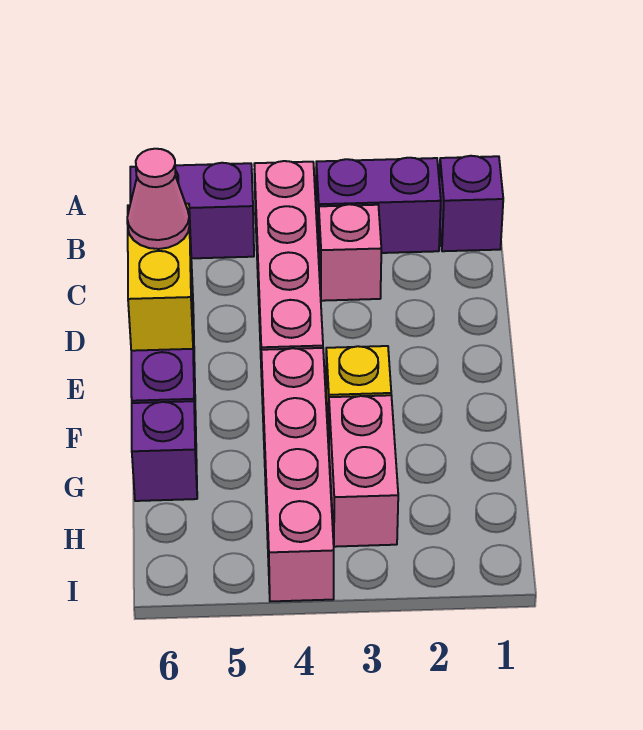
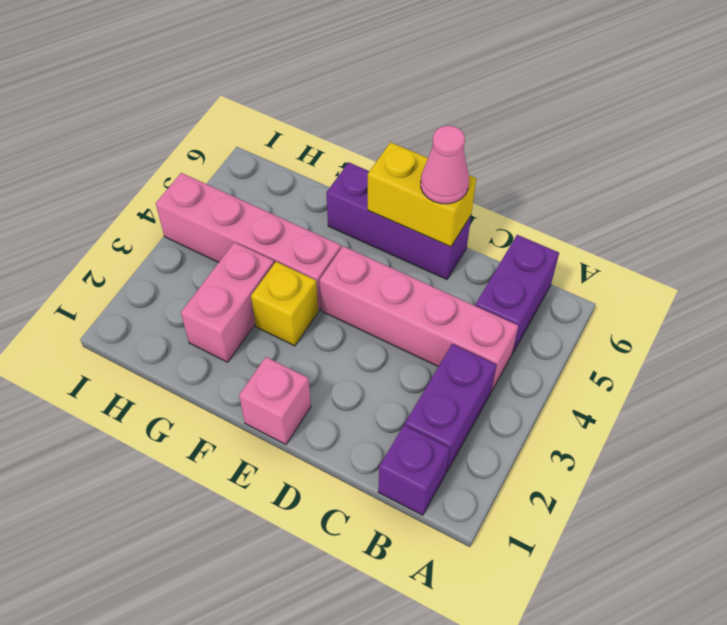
pink brick C3 level 1 -> pink brick E1 level 1
pink brick G3:H3 level 1 -> pink brick G2:G3 level 1
purple brick G6 level 1 -> none

